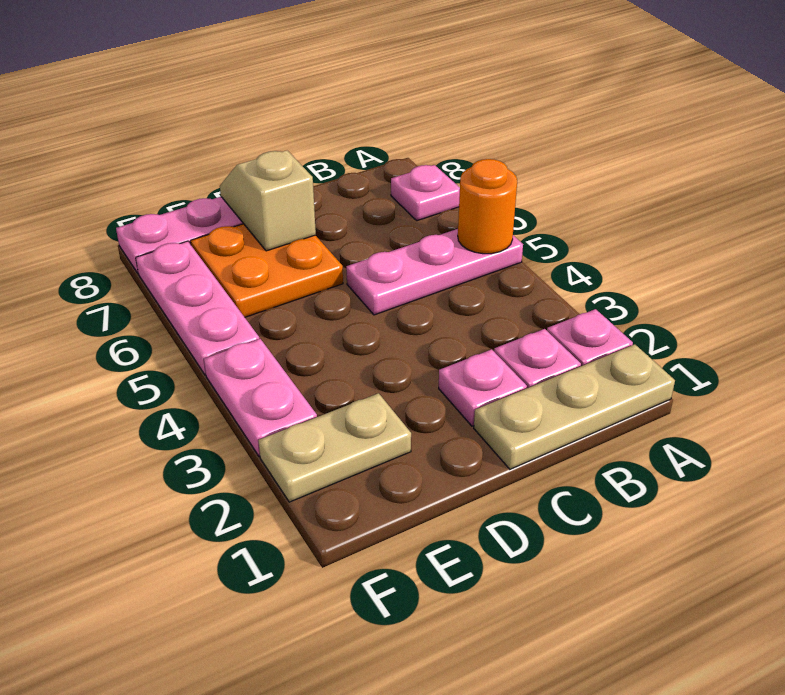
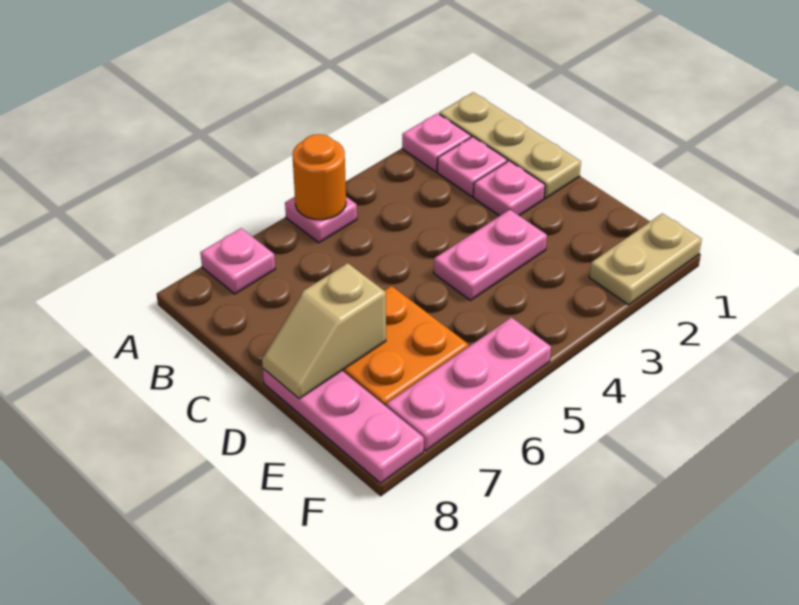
pink plate A5:C5 level 1 -> pink plate A5 level 1
tan plate E2:F2 level 1 -> tan plate F1:F2 level 1
pink plate F3:F4 level 1 -> pink plate D3:D4 level 1

